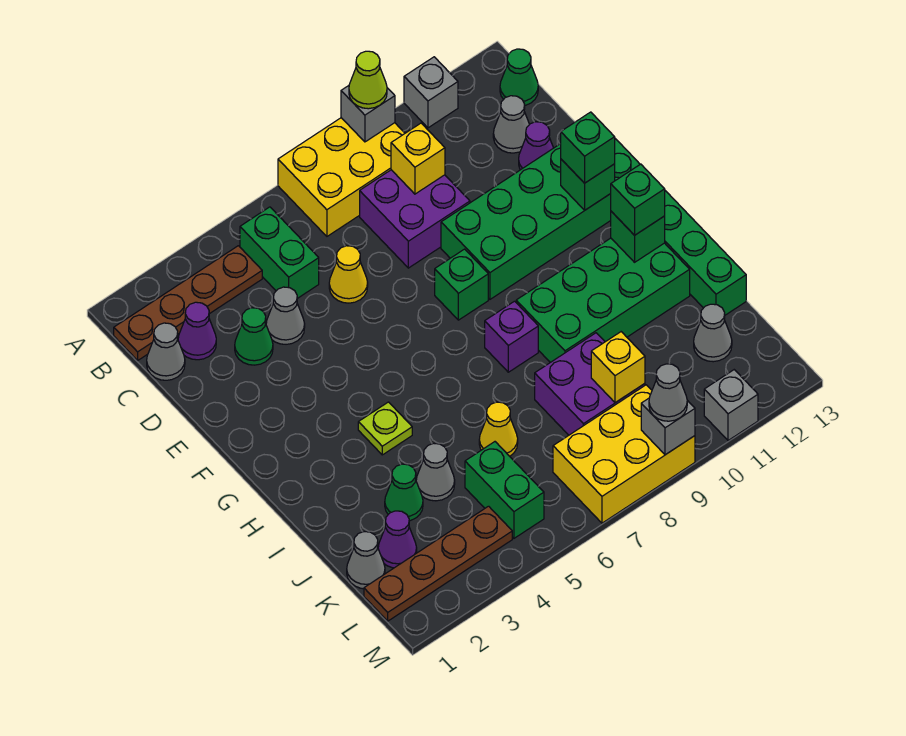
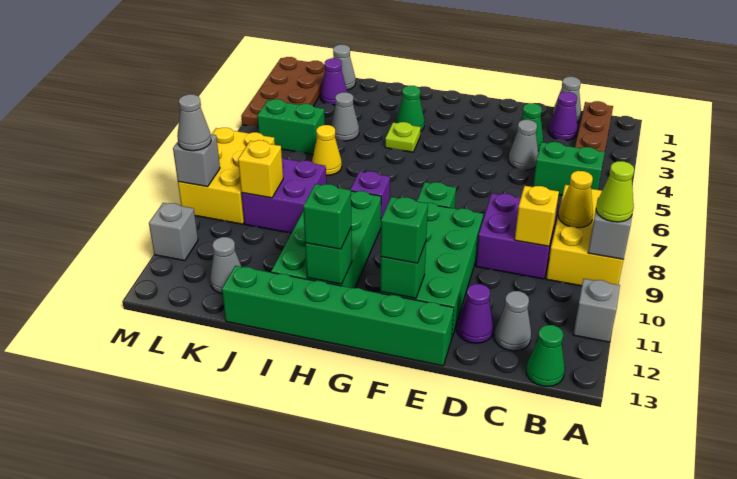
yellow cone D6 level 1 -> yellow cone B8 level 2
green cone J3 level 1 -> green cone H3 level 1
brown plate L1:L4 level 1 -> brown plate L1:M4 level 1

